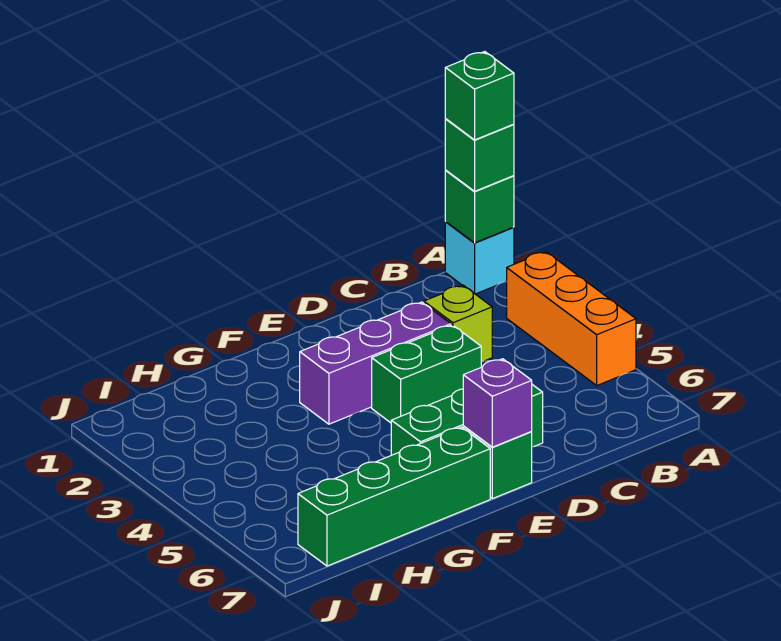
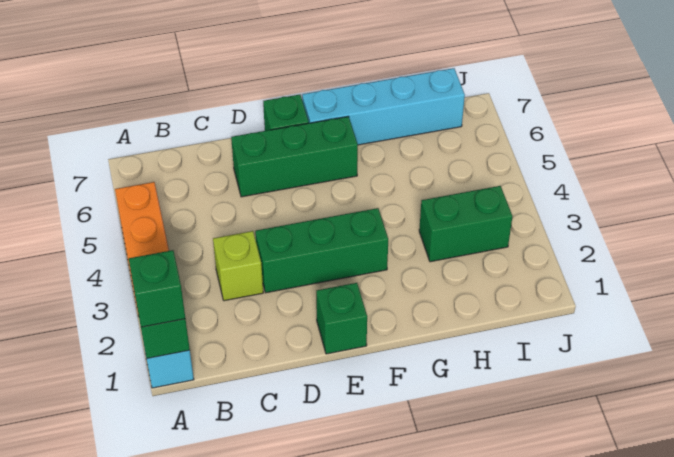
green brick A1 level 4 -> green brick E1 level 1
purple brick D3:F3 level 1 -> green brick D3:F3 level 1
green brick D4:E4 level 1 -> green brick H3:I3 level 1
purple brick E7 level 2 -> none
green brick F7:I7 level 1 -> cyan brick F7:I7 level 1

